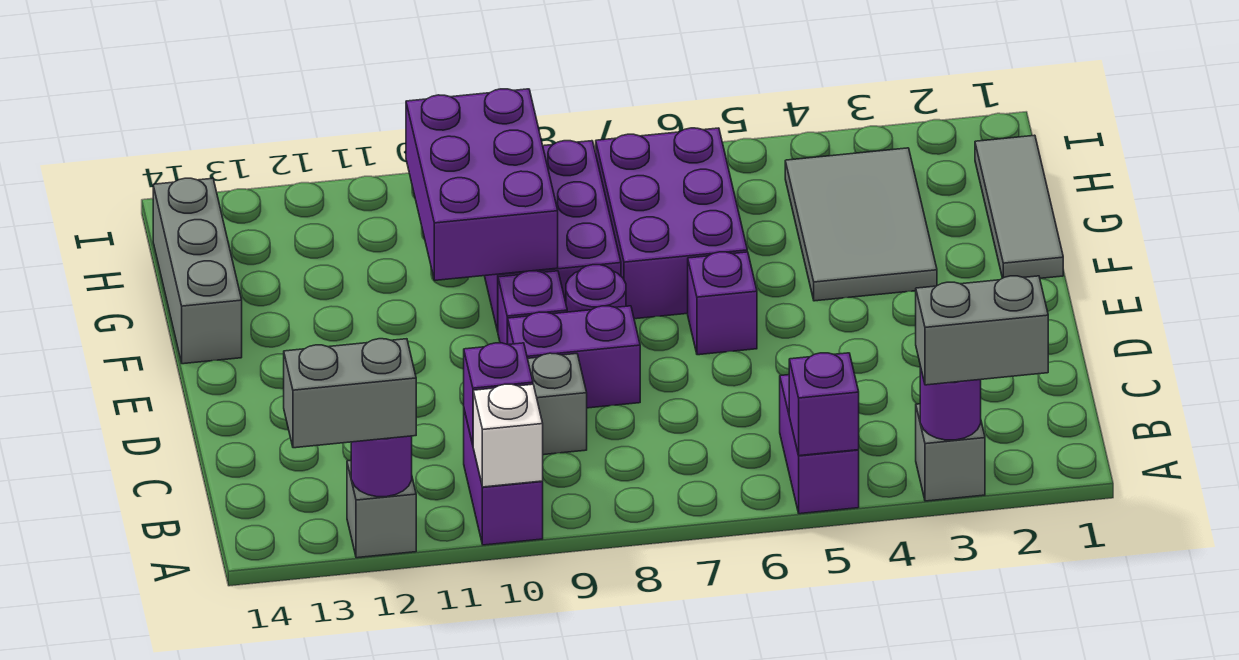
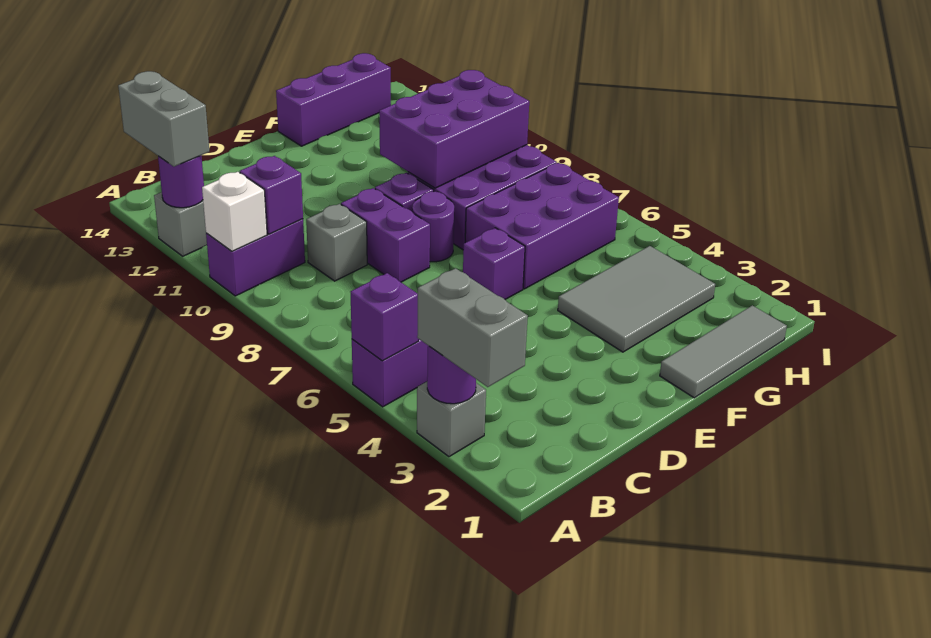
grey brick F14:H14 level 1 -> purple brick F14:H14 level 1

